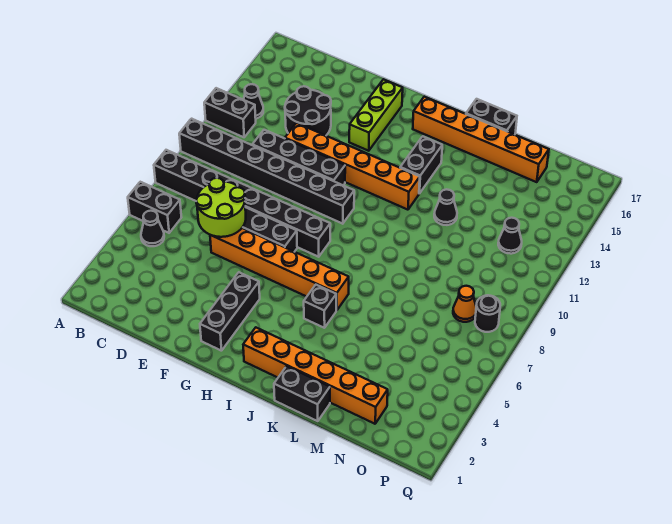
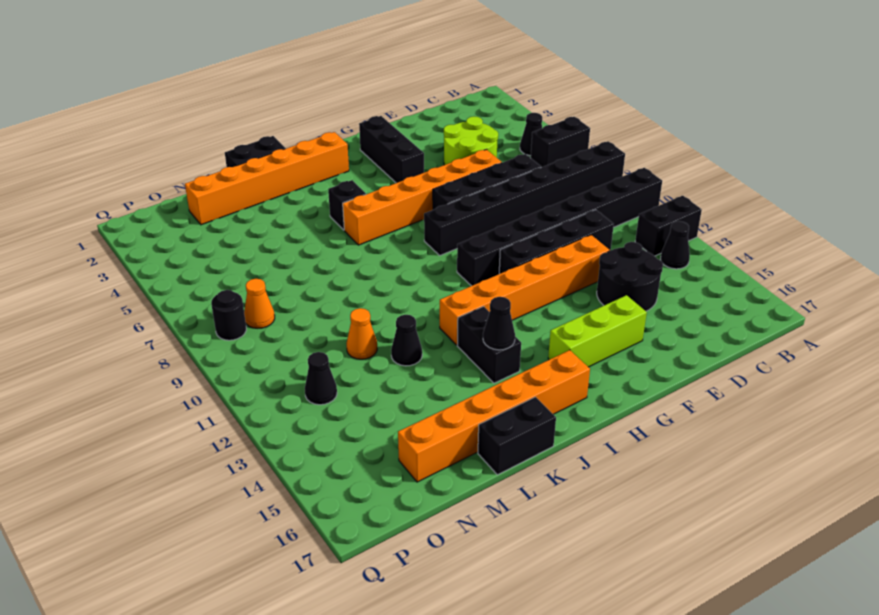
lime round brick D6:E7 level 2 -> lime round brick D4:E5 level 1
lime brick G14:G16 level 1 -> lime brick F15:H15 level 1
none -> black cone J14 level 2
none -> orange cone M11 level 1

